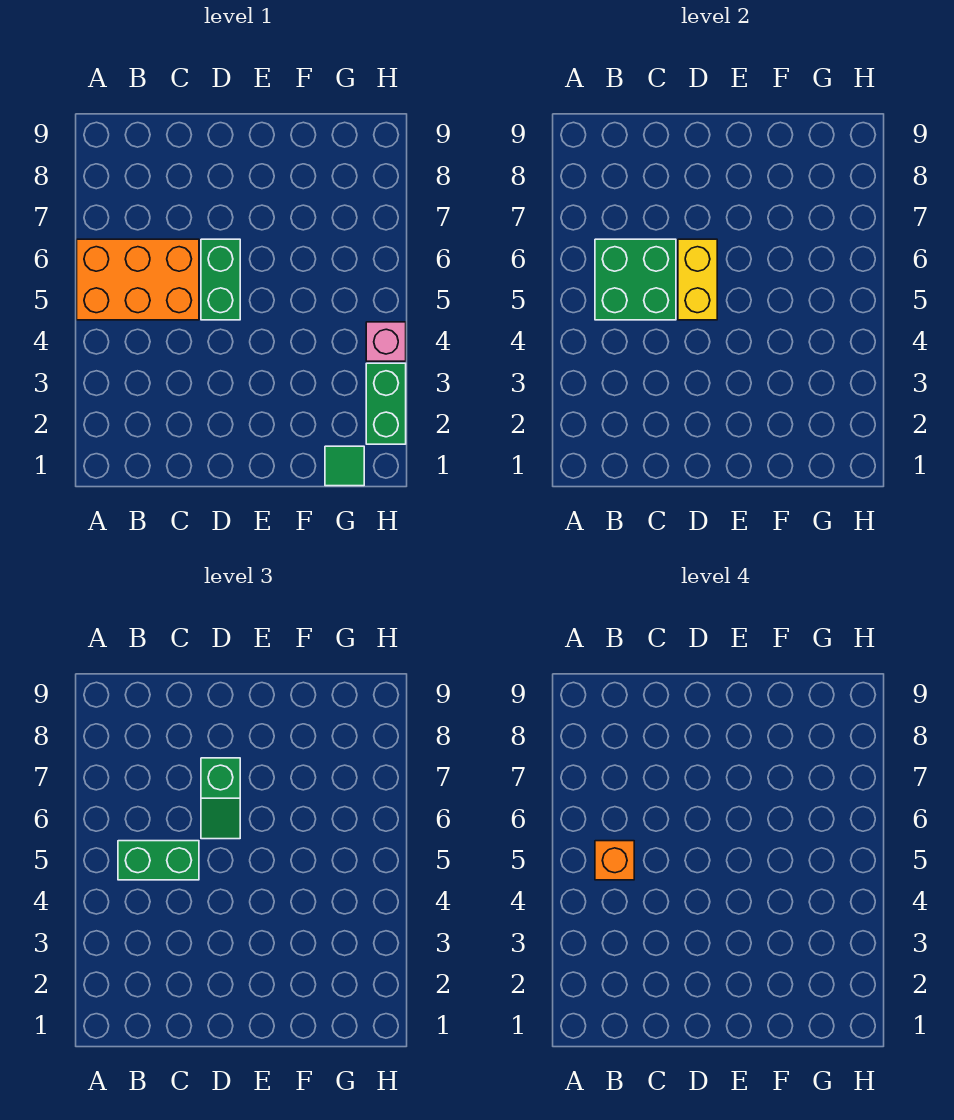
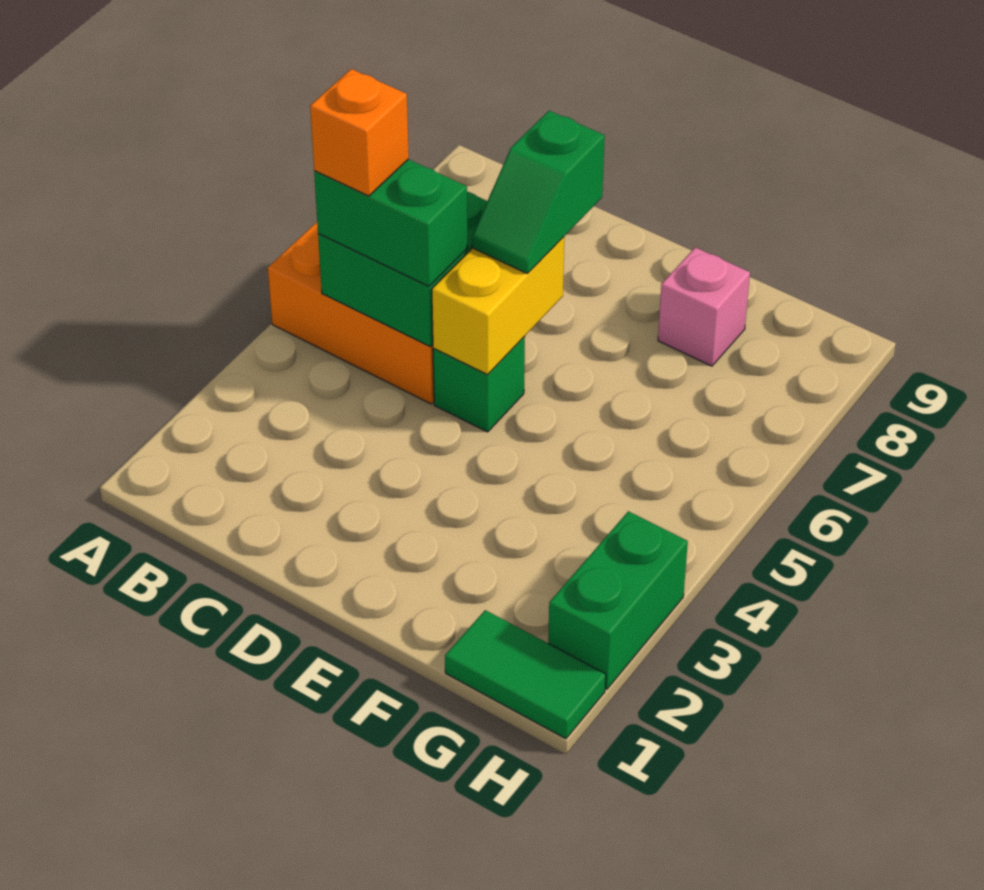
green brick D5:D6 level 1 -> green brick D5 level 1
green tile G1 level 1 -> green tile G1:H1 level 1
pink brick H4 level 1 -> pink brick F8 level 1

